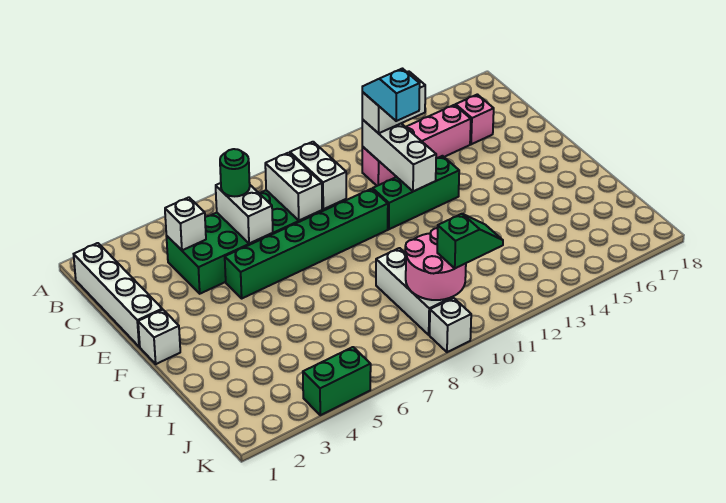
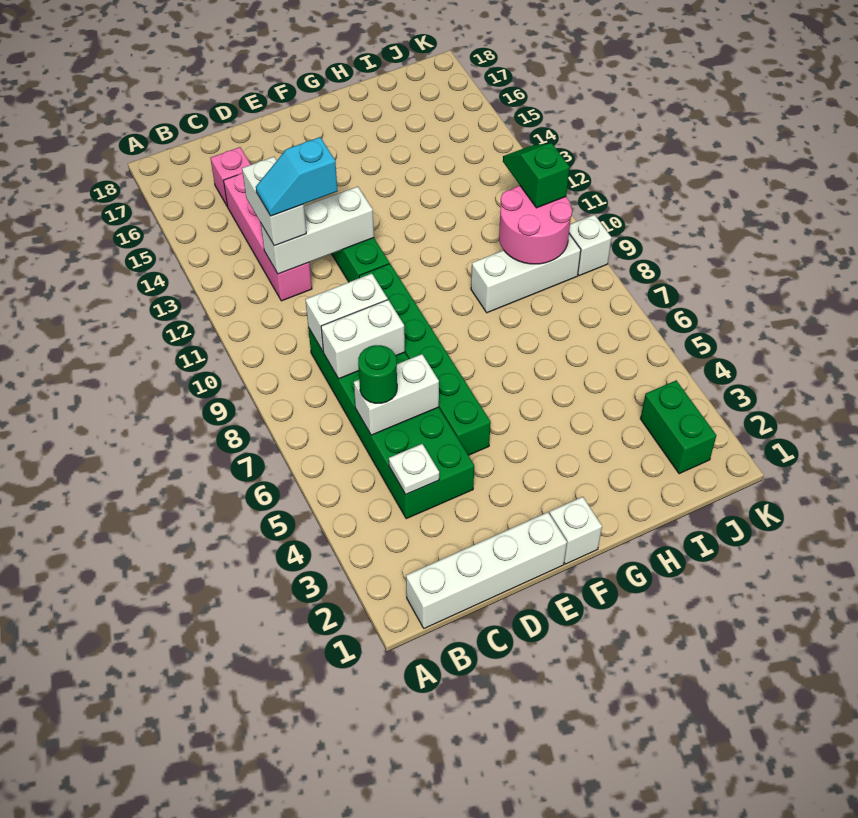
white brick C4 level 2 -> white plate C4 level 2
green brick K4:K5 level 1 -> green brick J2:J3 level 1

